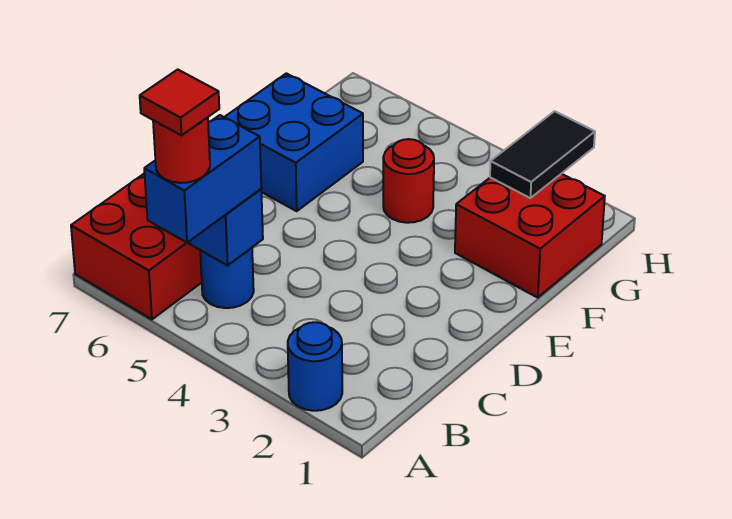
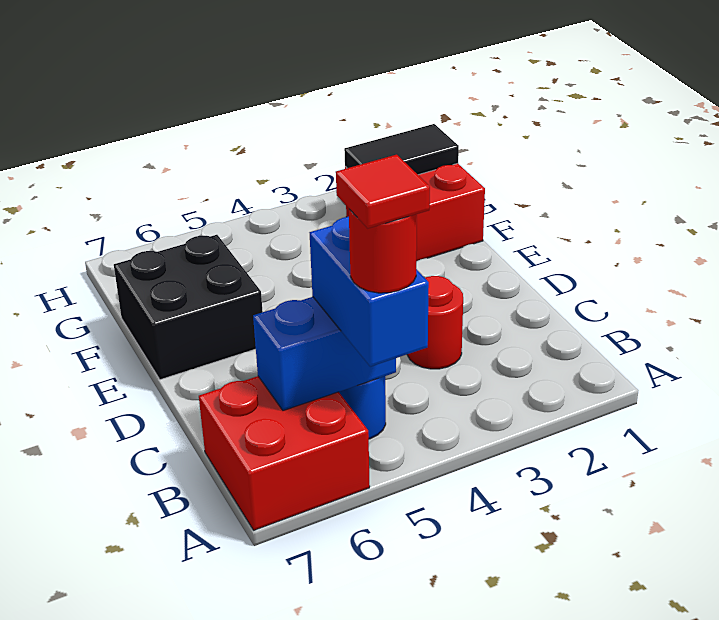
blue round brick A2 level 1 -> none
blue brick E6:F7 level 1 -> black brick E6:F7 level 1
red round brick F4 level 1 -> red round brick C3 level 1
black tile G2:H2 level 2 -> black tile G1:G2 level 2

